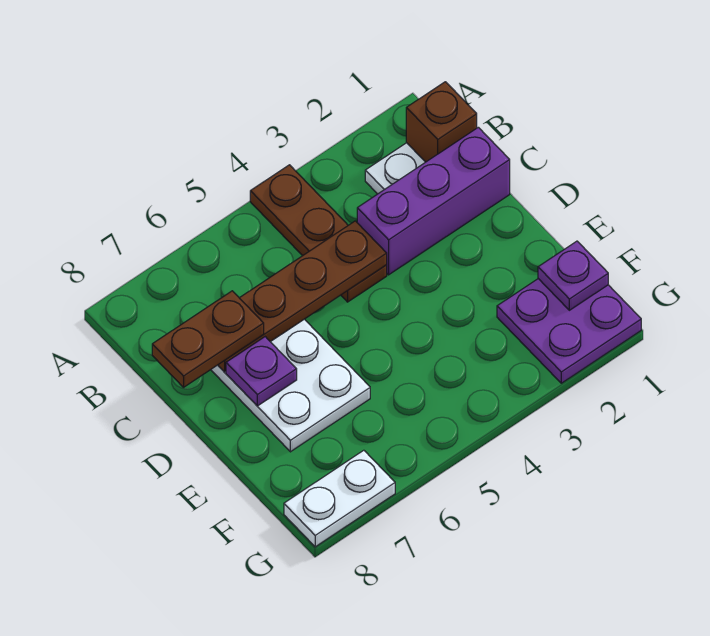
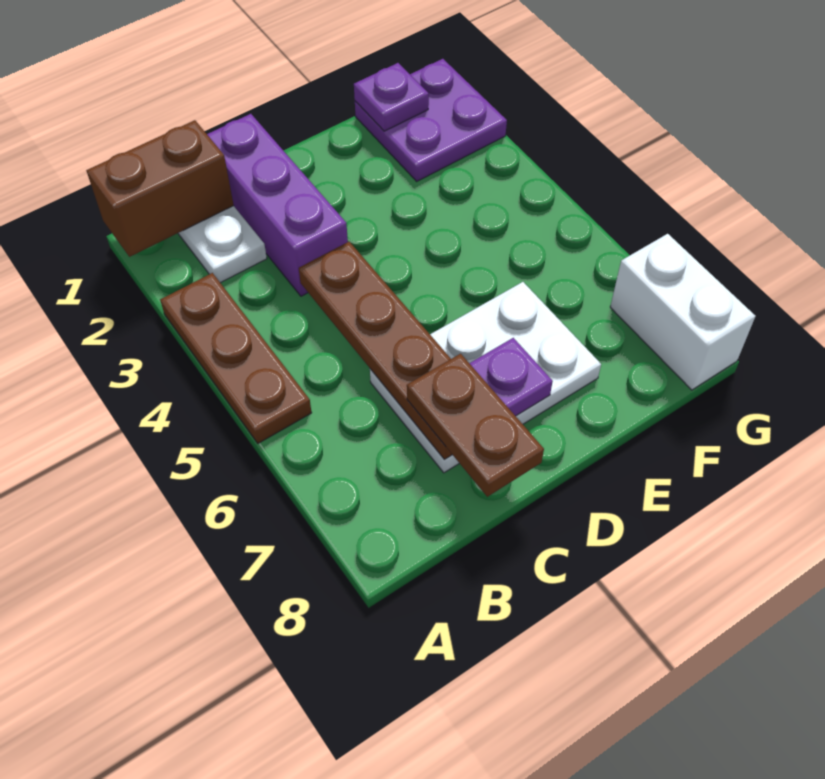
brown plate A4:C4 level 1 -> brown plate A3:A5 level 1
brown brick B1 level 2 -> brown brick A1:B1 level 2
white plate G7:G8 level 1 -> white brick G7:G8 level 1

